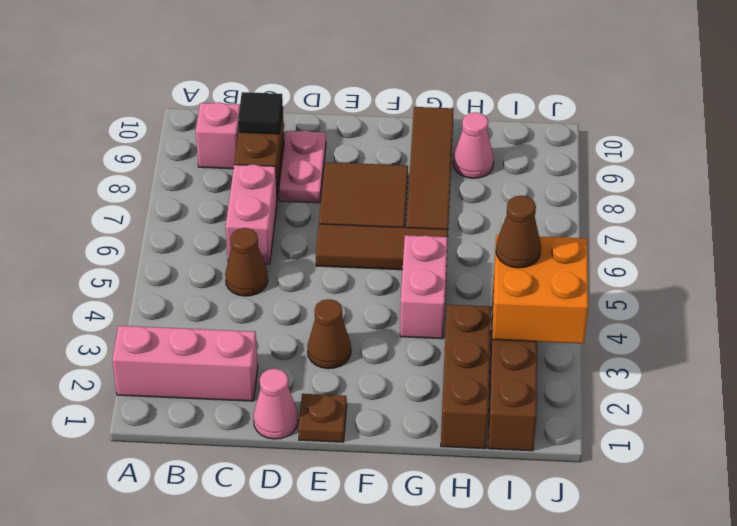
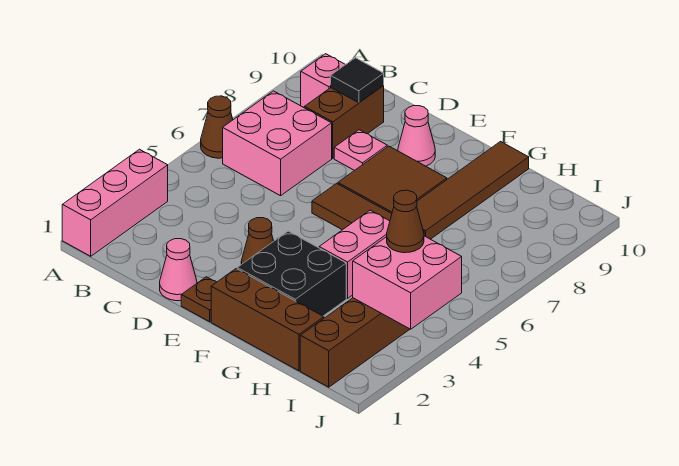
pink brick A2:C2 level 1 -> pink brick A1:A3 level 1
brown cone C5 level 1 -> brown cone A6 level 1
pink brick C6:C7 level 1 -> pink brick B6:C7 level 1
pink plate D8:D9 level 1 -> pink plate D8 level 1
none -> black brick F2:G3 level 1
brown brick H1:H3 level 1 -> brown brick F1:H1 level 1
pink cone H9 level 1 -> pink cone E9 level 1
orange brick I3:J4 level 2 -> pink brick I3:J4 level 2

